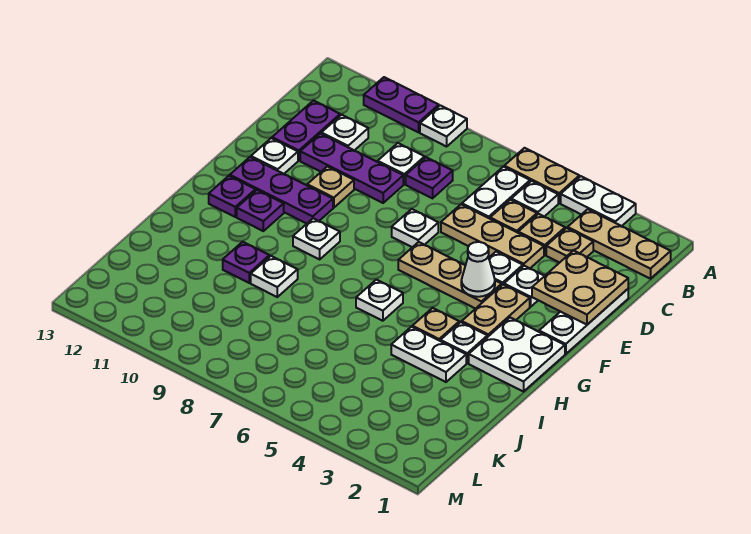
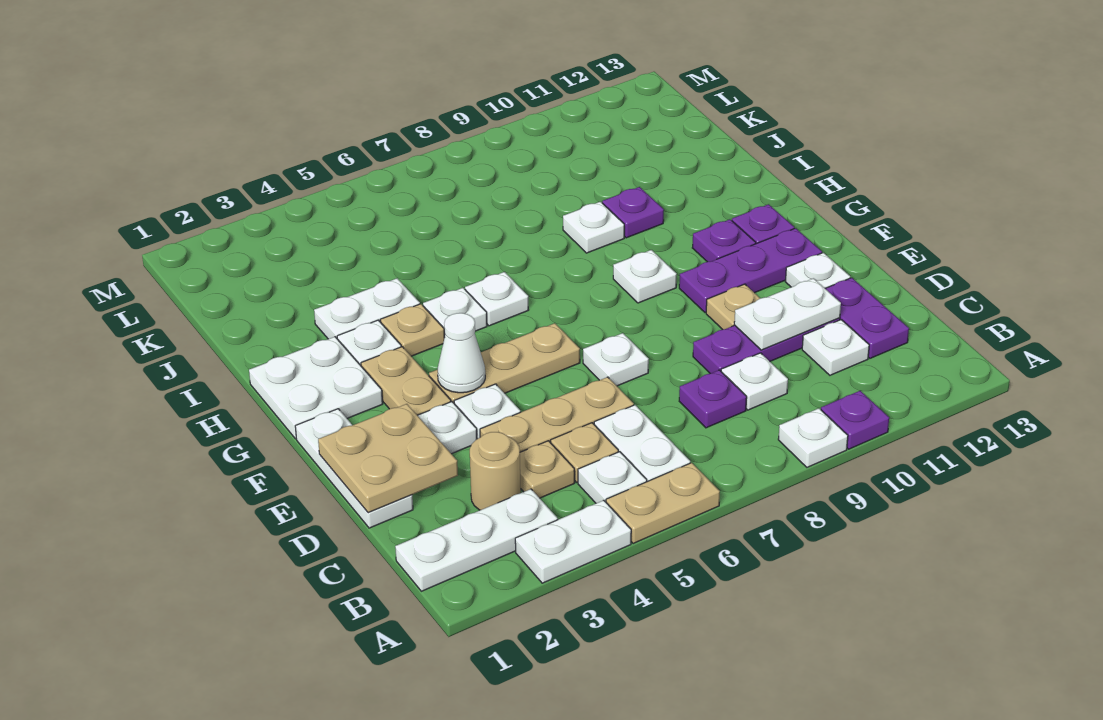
purple plate A10:A11 level 1 -> purple plate A10 level 1
tan plate B1:B3 level 1 -> white plate B1:B3 level 1
tan plate C3 level 1 -> tan round brick C3 level 1
none -> white plate D10:D11 level 2
none -> white plate H5 level 1

